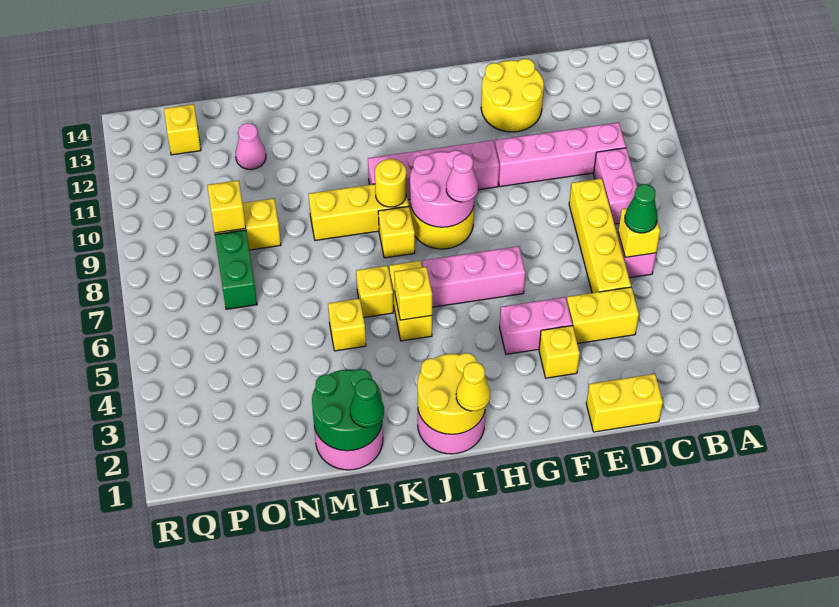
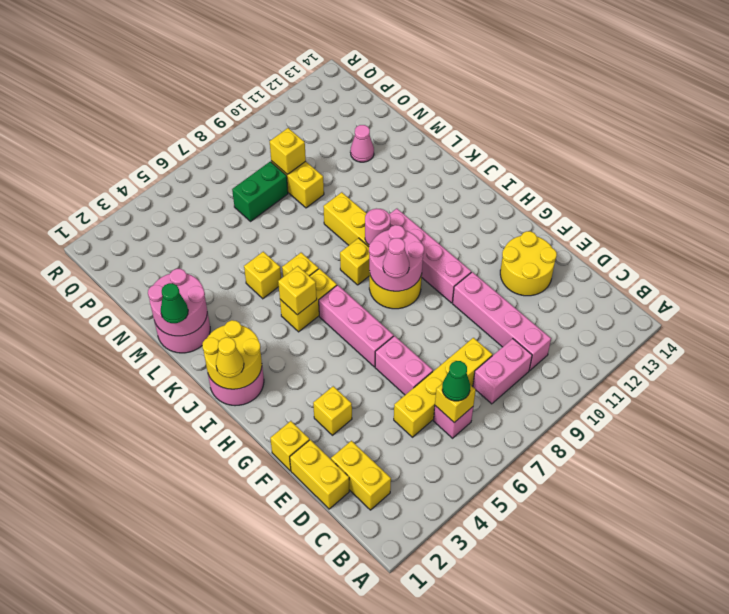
yellow brick D4:E4 level 1 -> yellow brick C2:D2 level 1
pink brick F4:G4 level 1 -> pink brick E6:F6 level 1
yellow round brick J9 level 2 -> pink round brick J9 level 2
green round brick L1:M2 level 2 -> pink round brick L1:M2 level 2
yellow brick P13 level 1 -> yellow brick F1 level 1

